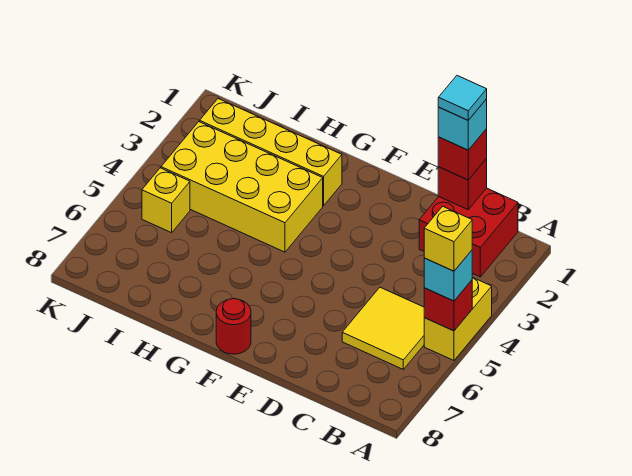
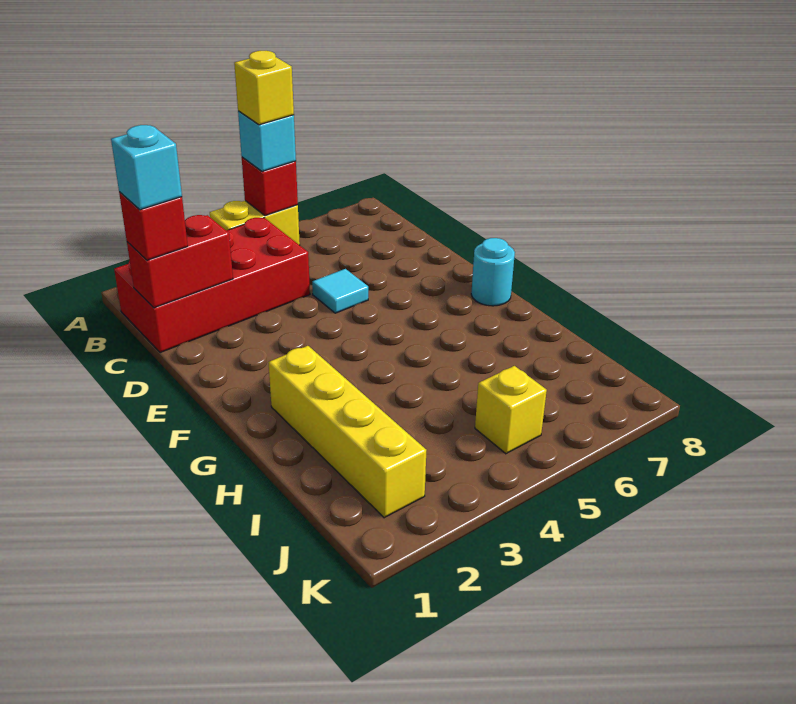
red brick B1:C2 level 1 -> red brick B1:C4 level 1
yellow tile B5:C6 level 1 -> none
red brick C1 level 2 -> red brick C1:C2 level 2
cyan tile C1 level 5 -> cyan tile D5 level 1
red round brick F8 level 1 -> cyan round brick F8 level 1
yellow brick G3:J4 level 1 -> none

